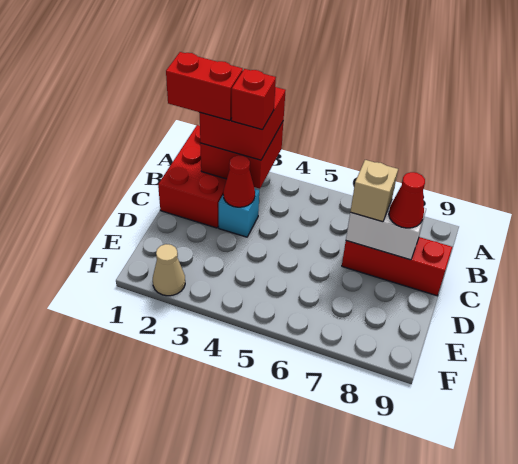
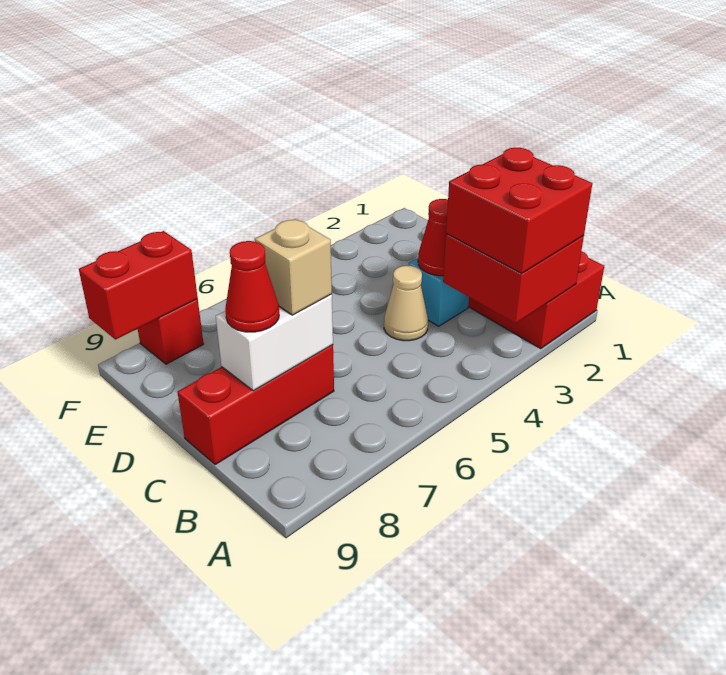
red brick B1:B2 level 4 -> red brick F8:F9 level 2
red brick B3 level 4 -> red brick F8 level 1
tan cone F2 level 1 -> tan cone C4 level 1

